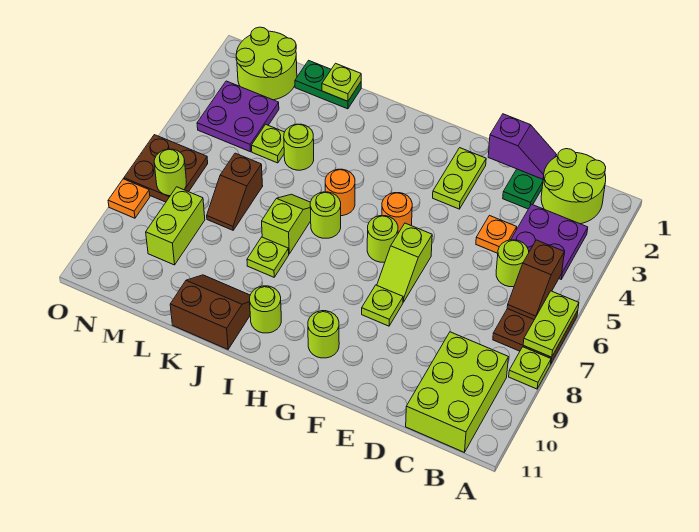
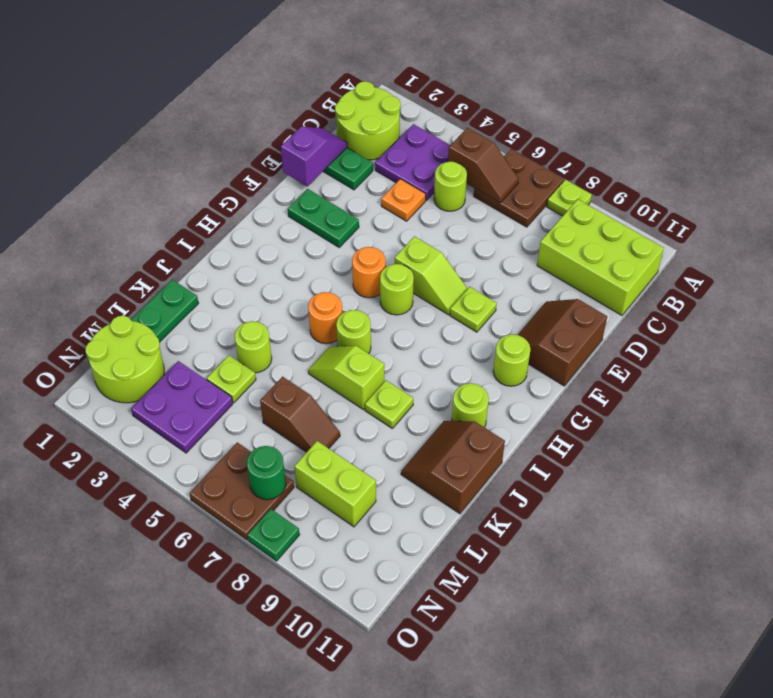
lime plate A6:A7 level 2 -> none
none -> brown slope E10:F11 level 1 top 11
lime plate F2:F3 level 1 -> green plate F2:F3 level 1
lime plate K1 level 2 -> none
lime round brick N7 level 2 -> green round brick N7 level 2
orange plate O8 level 1 -> green plate O8 level 1

